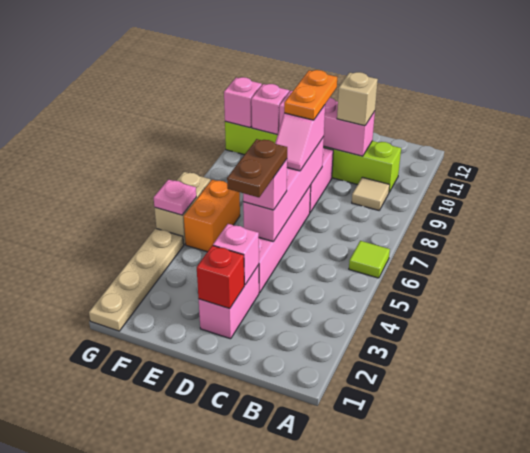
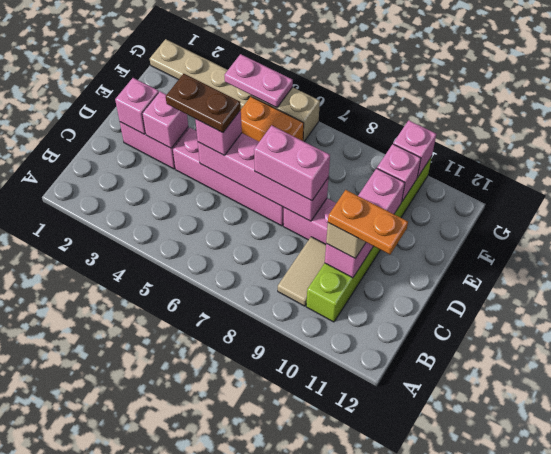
lime tile A6 level 1 -> none
tan tile B9 level 1 -> tan tile B9:C9 level 1
red brick D2 level 2 -> pink brick D2 level 2
pink slope D7:D8 level 3 top 8 -> pink brick D7:D8 level 3
orange plate D8:D9 level 4 -> orange plate C10:C11 level 4
pink plate G5 level 2 -> pink plate G4:G5 level 2

